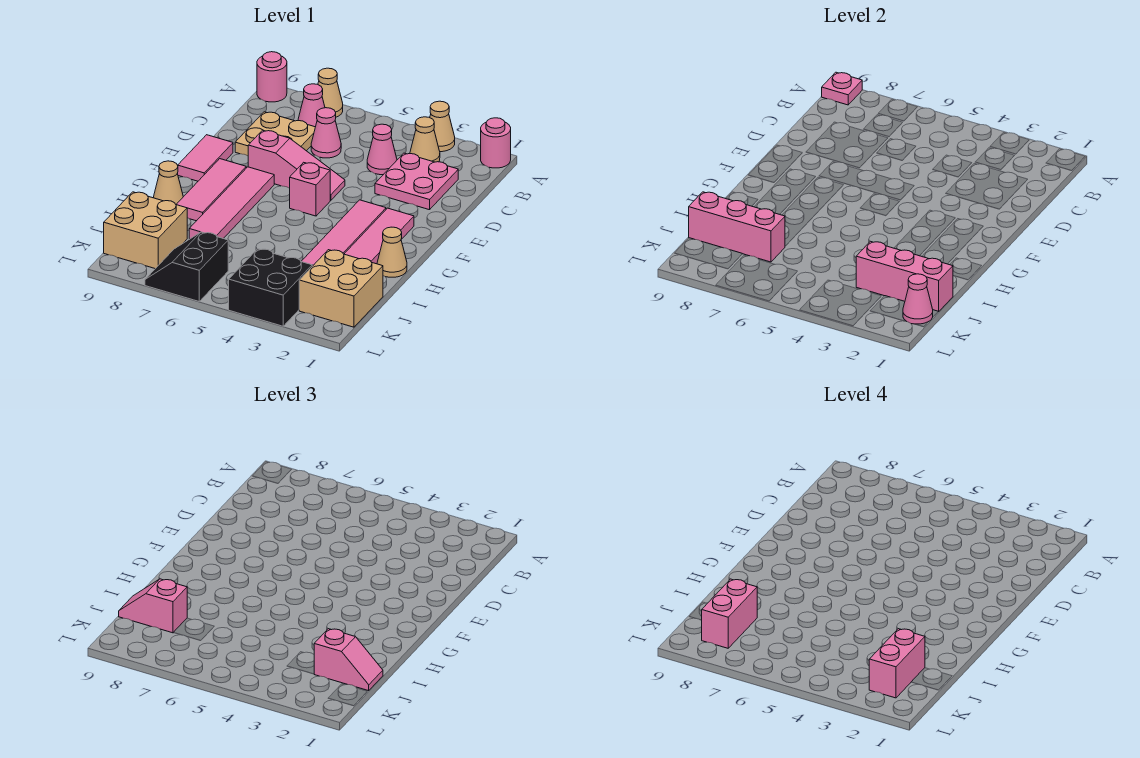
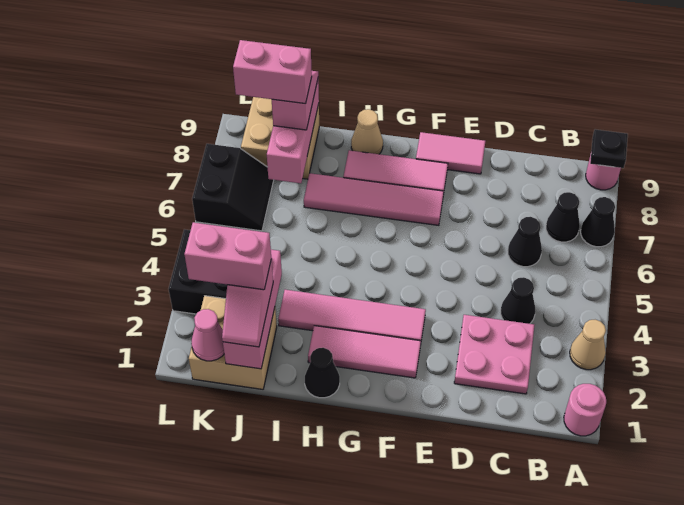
tan cone A7 level 1 -> black cone A7 level 1
pink plate A9 level 2 -> black plate A9 level 2
tan cone B3 level 1 -> none
pink cone B7 level 1 -> black cone B7 level 1
pink cone C4 level 1 -> black cone C4 level 1
pink cone C6 level 1 -> black cone C6 level 1
tan plate C7:D8 level 1 -> none
pink slope E5:E7 level 1 top 7 -> none
pink brick F5 level 1 -> none
tan cone H1 level 1 -> black cone H1 level 1
black slope K6:L7 level 1 top 6 -> black slope K6:L7 level 1 top L

